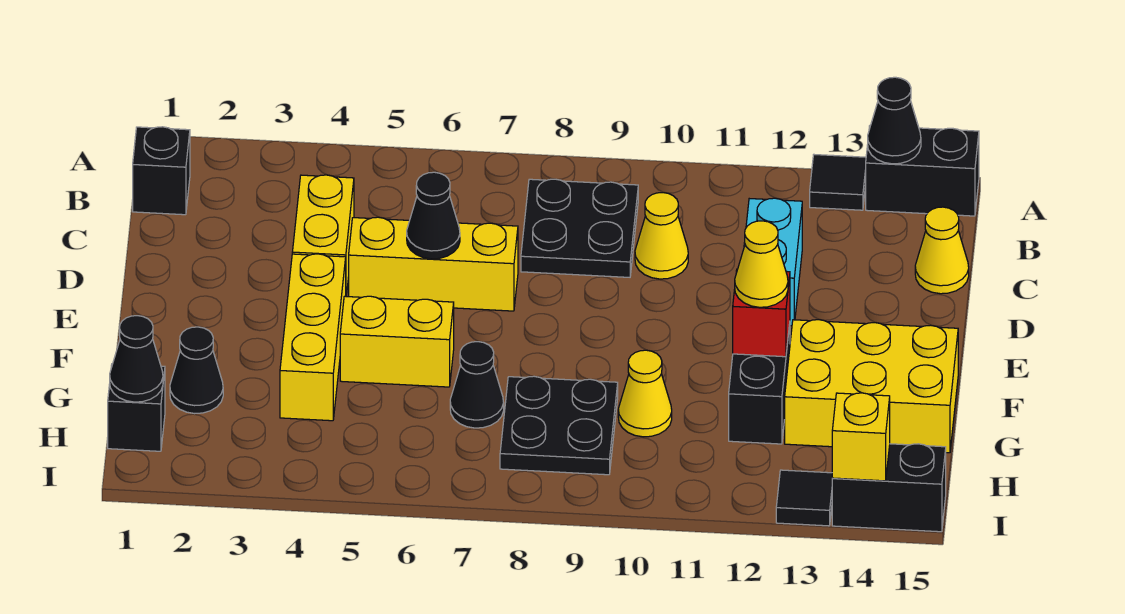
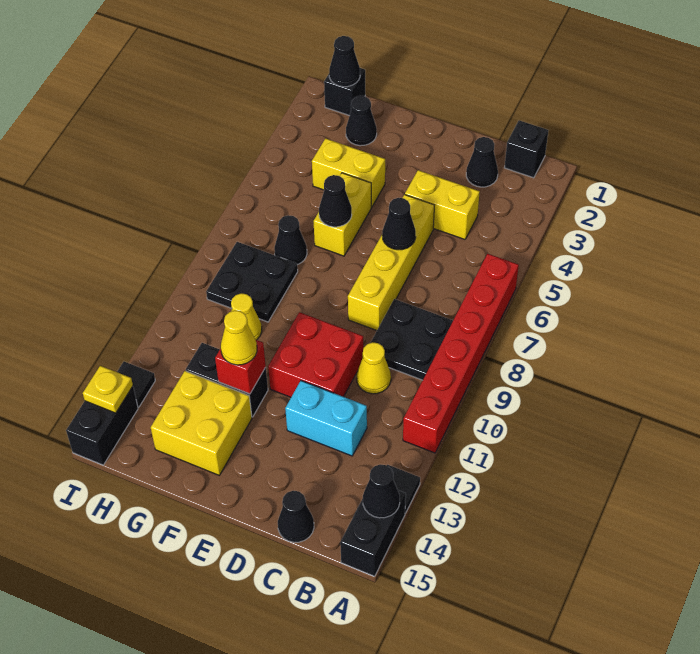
none -> red brick A6:A11 level 1
none -> black cone C2 level 1
yellow cone C15 level 1 -> black cone C15 level 1
yellow brick D5:D7 level 1 -> yellow brick D5:D8 level 1
none -> red brick D10:E11 level 1
yellow brick E4:G4 level 1 -> yellow brick F4:G4 level 1
none -> black cone F6 level 2
yellow brick F13:G15 level 1 -> yellow brick F13:G14 level 1
yellow brick I14 level 2 -> yellow plate I14 level 2

